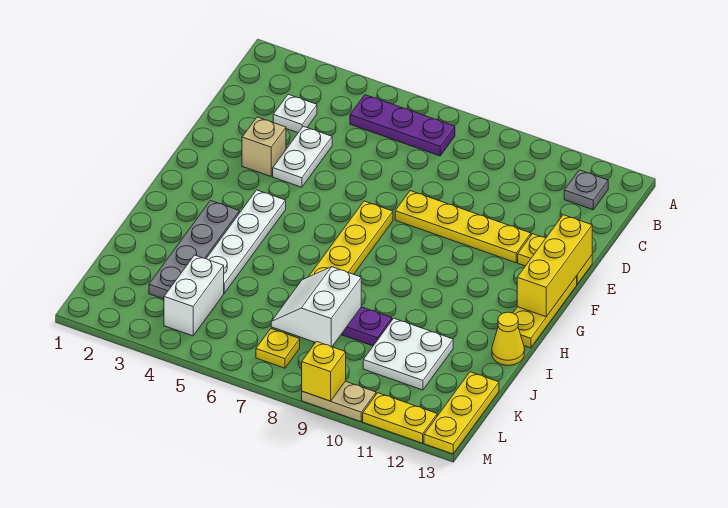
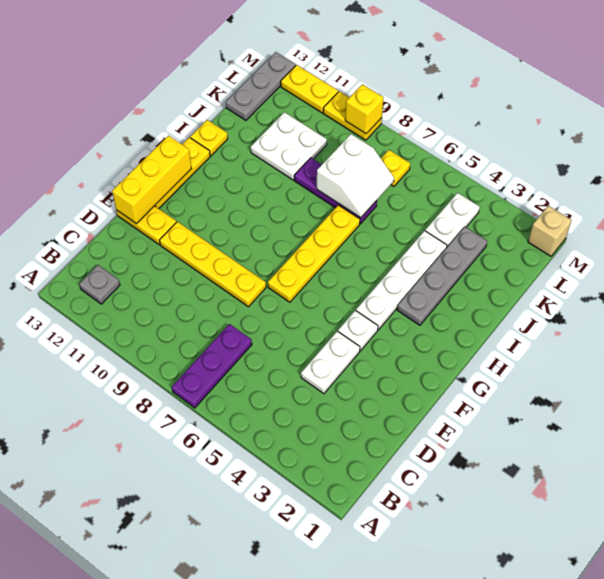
purple plate B5:B7 level 1 -> purple plate A7:C7 level 1
white plate C3 level 1 -> white plate F4 level 1
tan brick E3 level 1 -> tan brick M1 level 1
yellow cone I13 level 1 -> yellow plate I13 level 1
white brick K4:L4 level 1 -> white plate K4:L4 level 1
yellow plate K13:M13 level 1 -> grey plate K13:M13 level 1
tan plate M9:M10 level 1 -> yellow plate M9:M10 level 1

